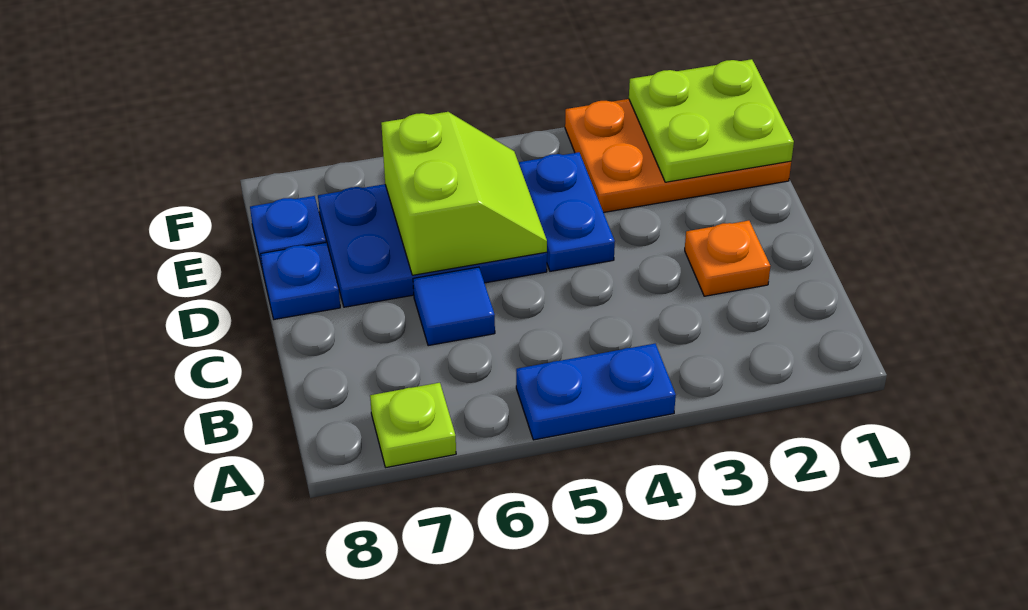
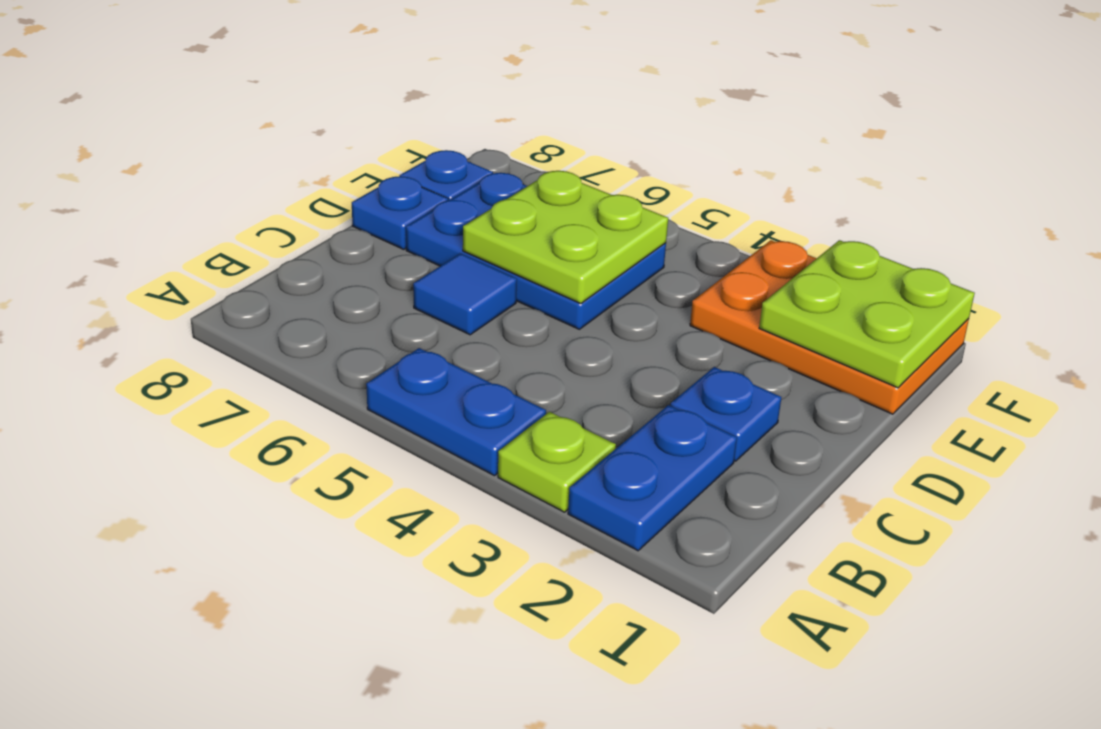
lime plate A7 level 1 -> lime plate A3 level 1
orange plate C2 level 1 -> blue plate C2 level 1
blue plate D4:E4 level 1 -> blue plate A2:B2 level 1
lime slope D5:E6 level 2 top 6 -> lime plate D5:E6 level 2

